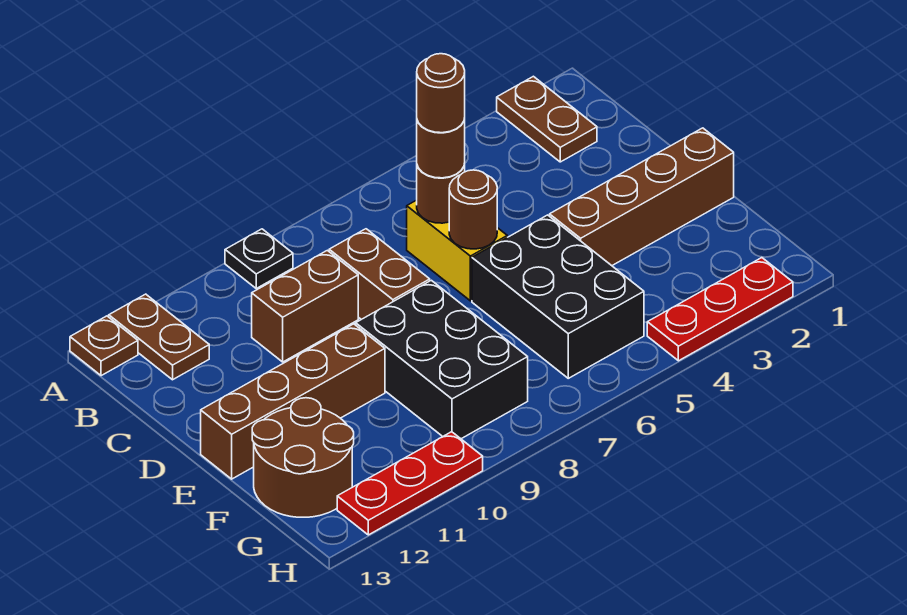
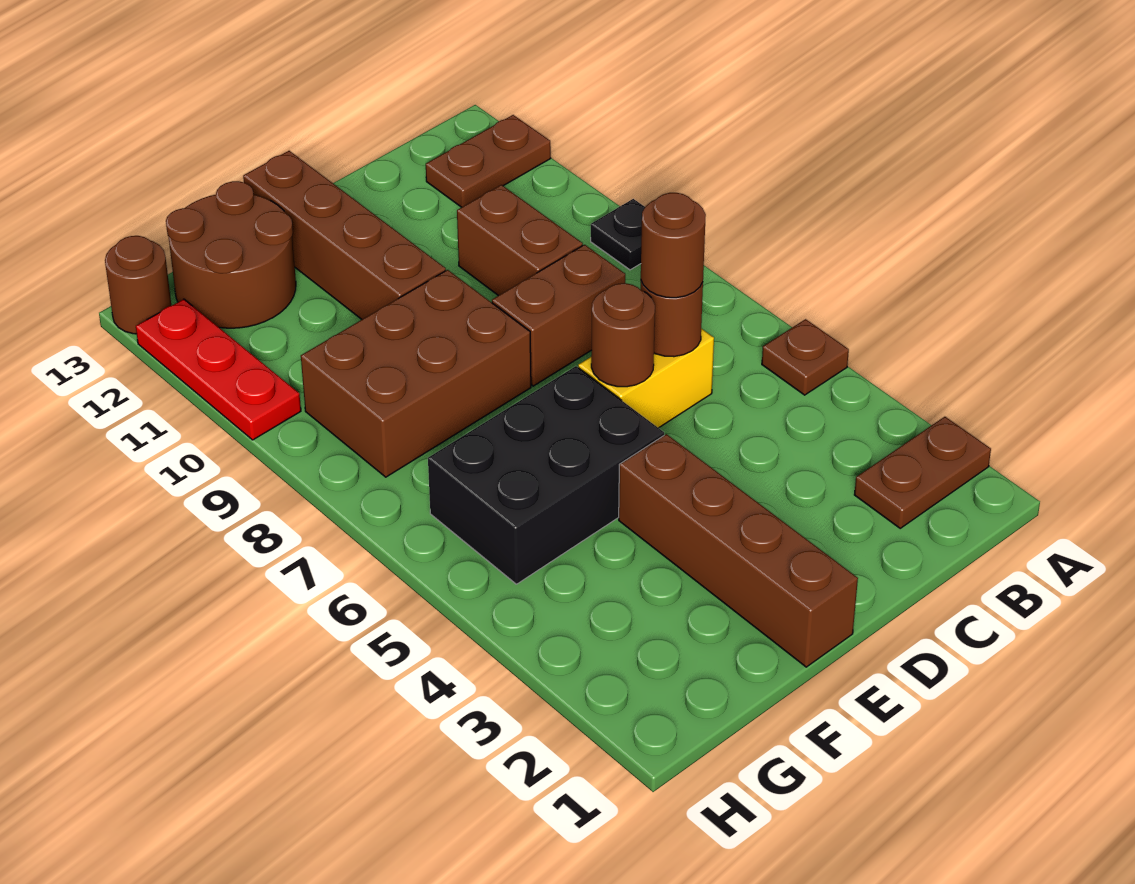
brown plate A13 level 1 -> brown plate A5 level 1
brown round brick C6 level 4 -> brown round brick H13 level 1
black brick E8:G9 level 1 -> brown brick E8:G9 level 1
red plate H2:H4 level 1 -> none

